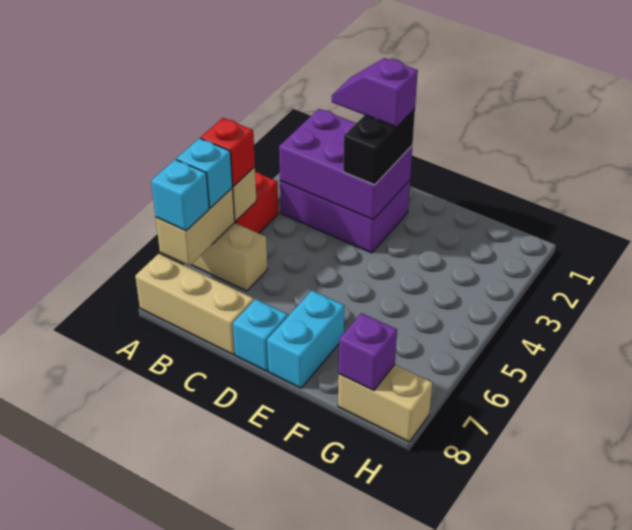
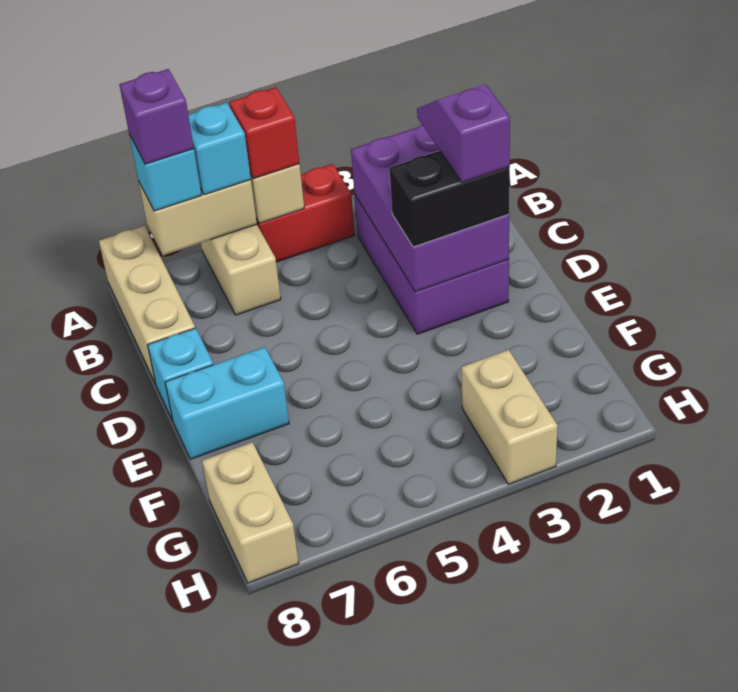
none -> tan brick G3:H3 level 1
purple brick G8 level 2 -> purple brick A7 level 4

